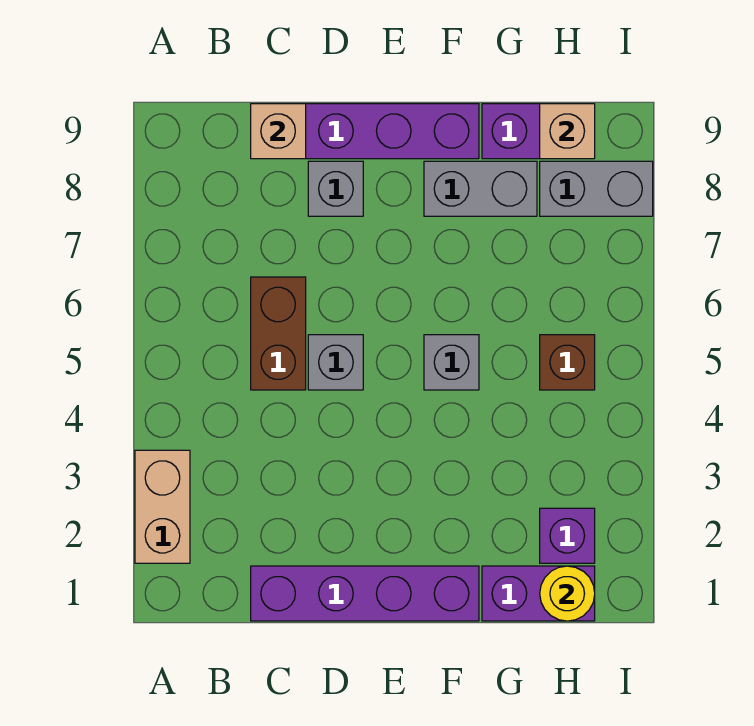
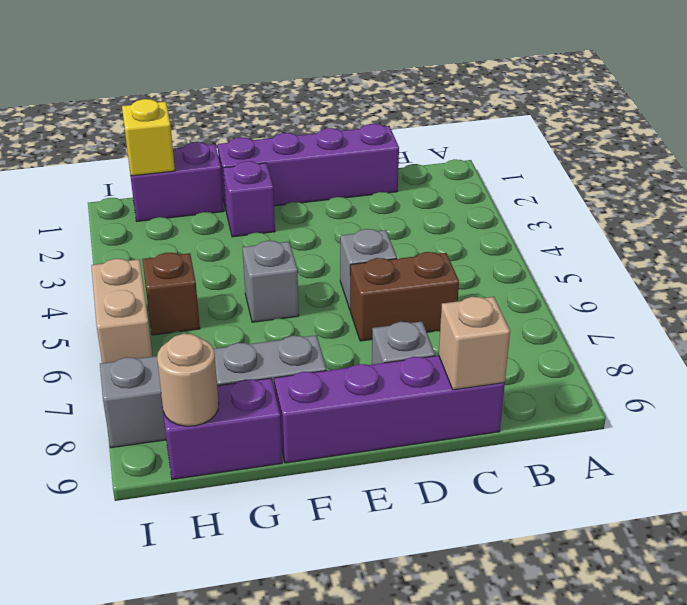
tan brick A2:A3 level 1 -> tan brick I5:I6 level 1
brown brick C5:C6 level 1 -> brown brick C6:D6 level 1
yellow round brick H1 level 2 -> yellow brick H1 level 2
purple brick H2 level 1 -> purple brick F2 level 1
tan brick H9 level 2 -> tan round brick H9 level 2

